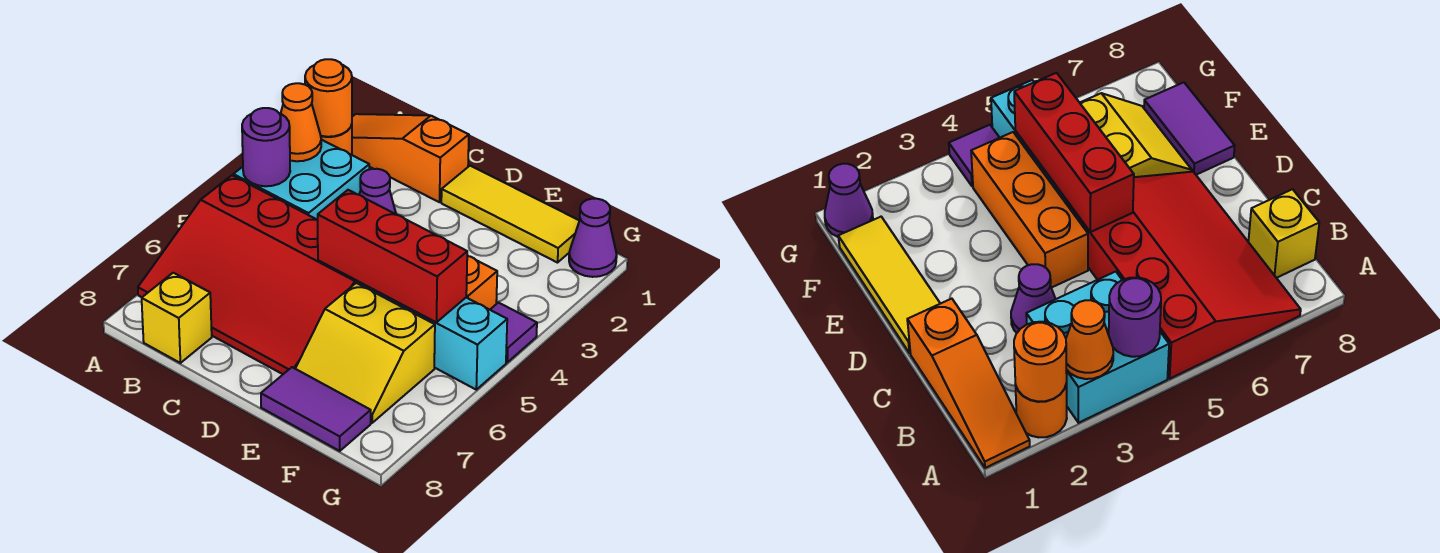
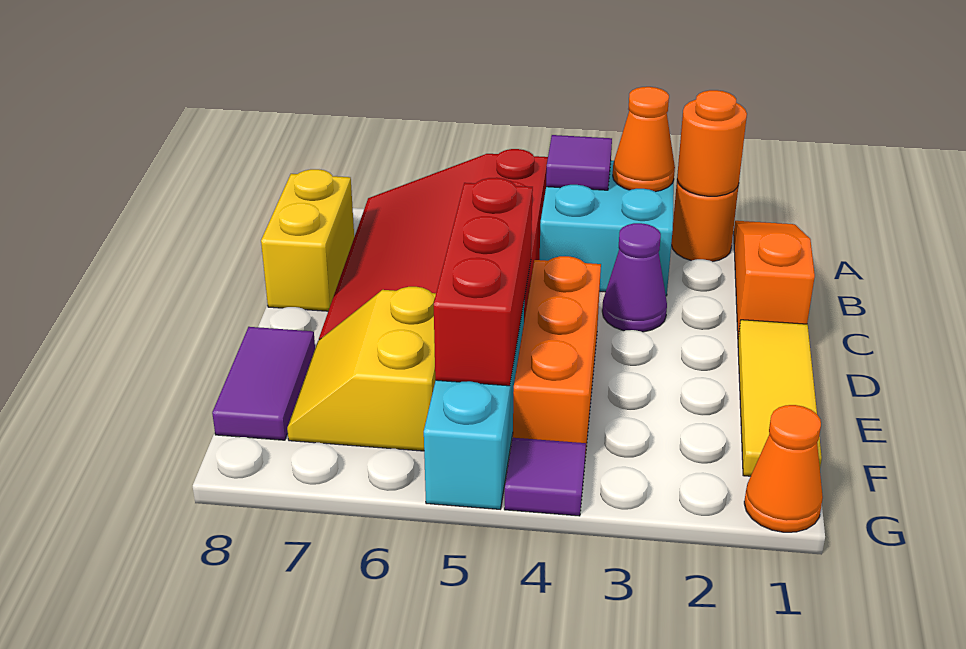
purple round brick A4 level 2 -> purple tile A4 level 2
yellow brick B8 level 1 -> yellow brick B8:C8 level 1
purple cone G1 level 1 -> orange cone G1 level 1

